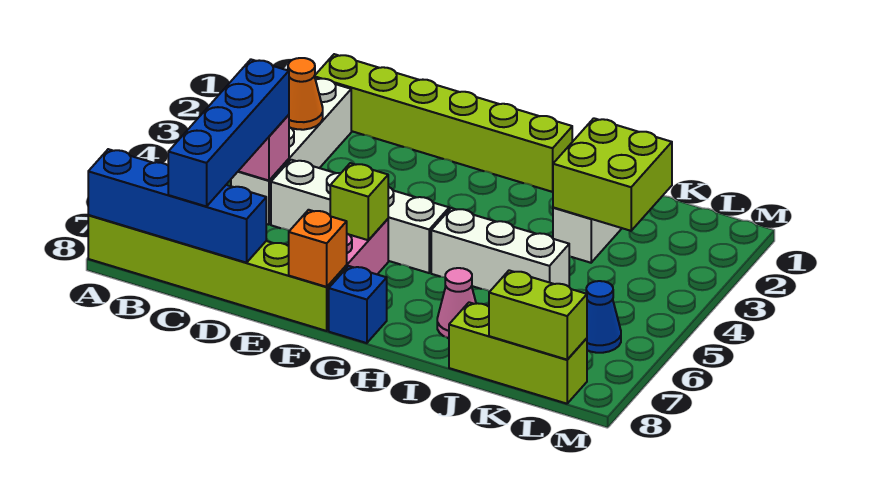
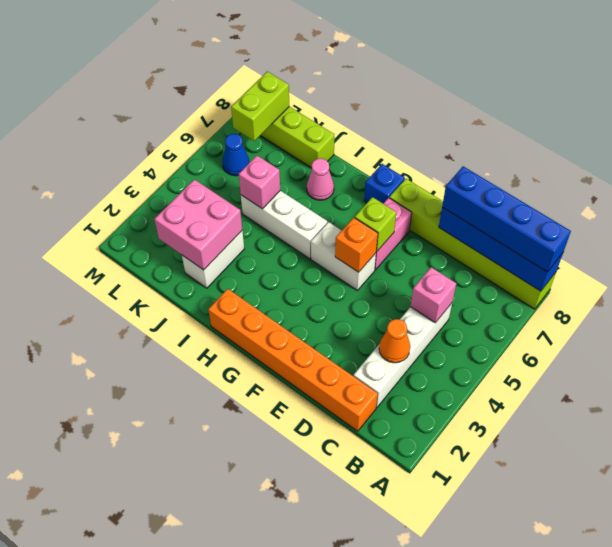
lime brick C1:H1 level 1 -> orange brick C1:H1 level 1
blue brick C5:C8 level 3 -> blue brick A8:D8 level 3
white brick D5:G5 level 1 -> white brick F5:G5 level 1
orange brick F8 level 2 -> orange brick F5 level 2
lime brick J2:K3 level 2 -> pink brick J2:K3 level 2
none -> pink brick J5 level 2
lime brick K8:L8 level 2 -> lime brick L7:L8 level 2

